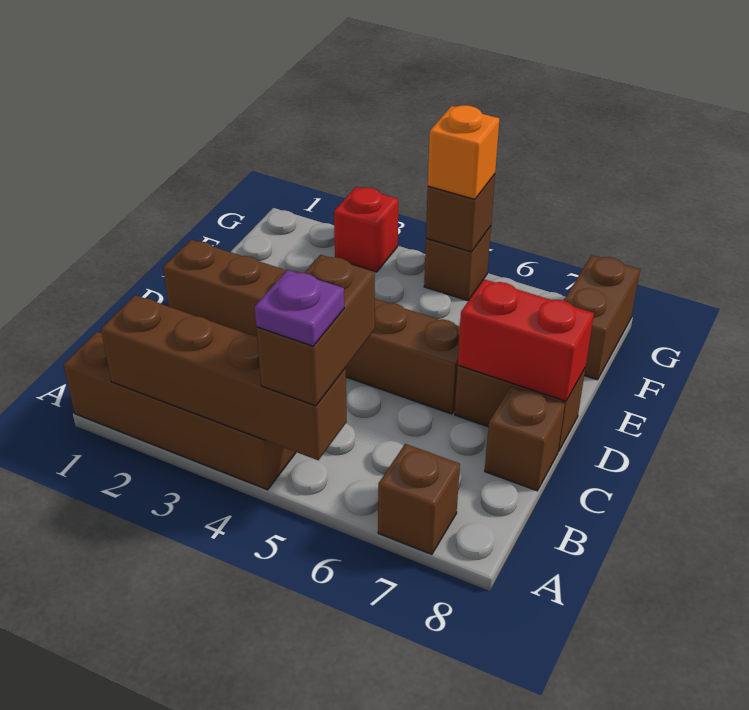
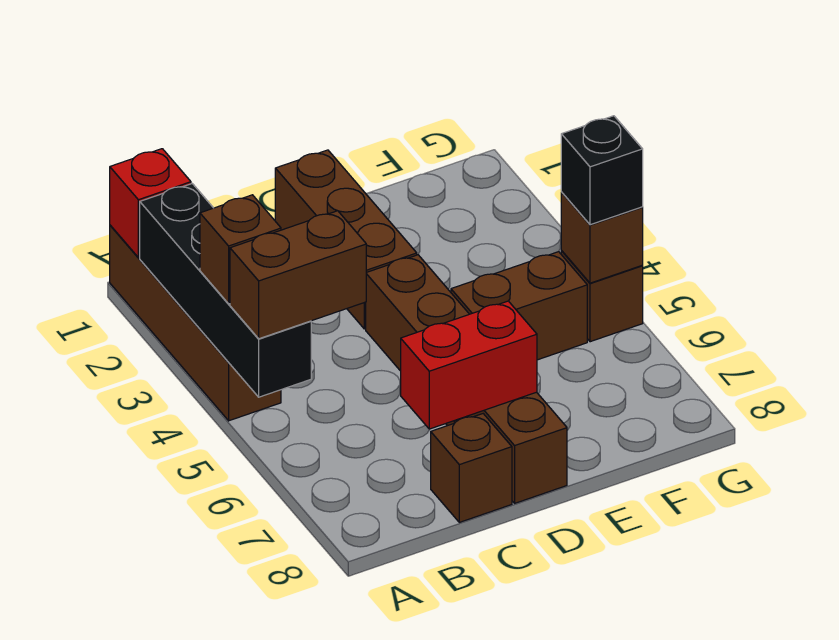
brown brick A2:A5 level 2 -> black brick A2:A5 level 2
purple plate A5 level 4 -> none
brown brick A7 level 1 -> brown brick A4 level 3
red brick D7:D8 level 2 -> red brick C7:D7 level 2
brown brick F8:G8 level 1 -> brown brick E5:F5 level 1
red brick G3 level 1 -> red brick A1 level 2
orange brick G5 level 3 -> black brick G5 level 3

